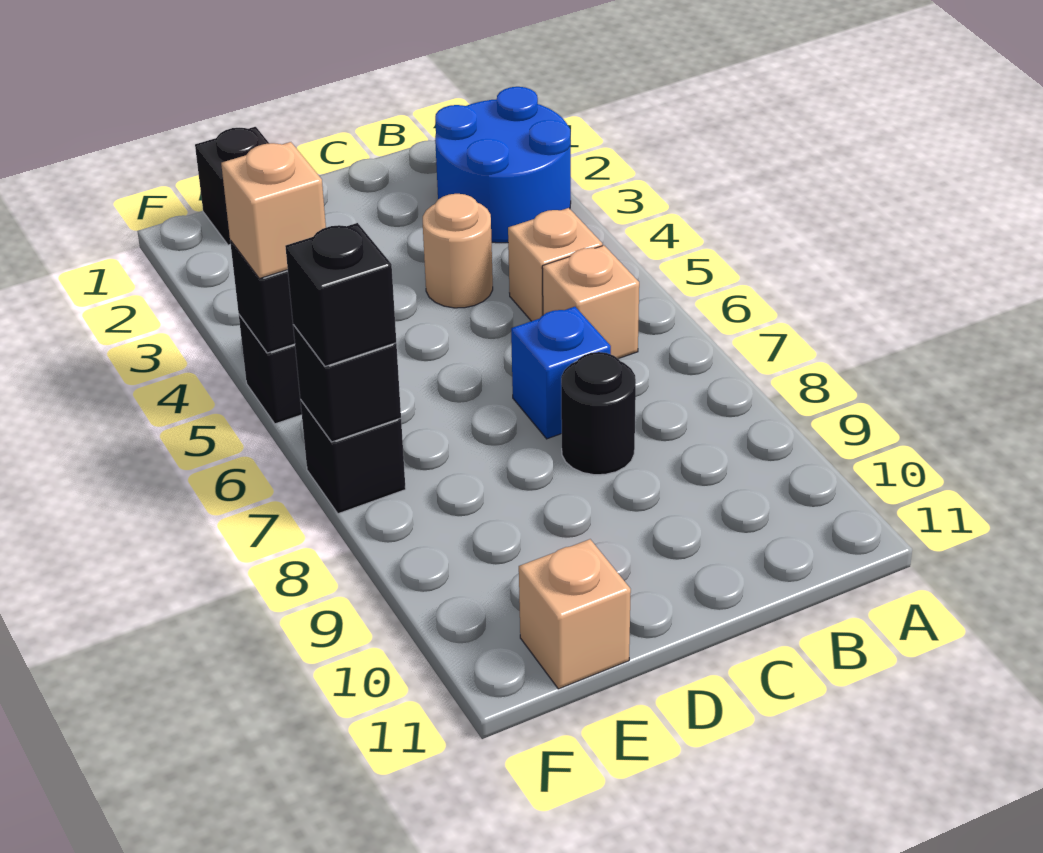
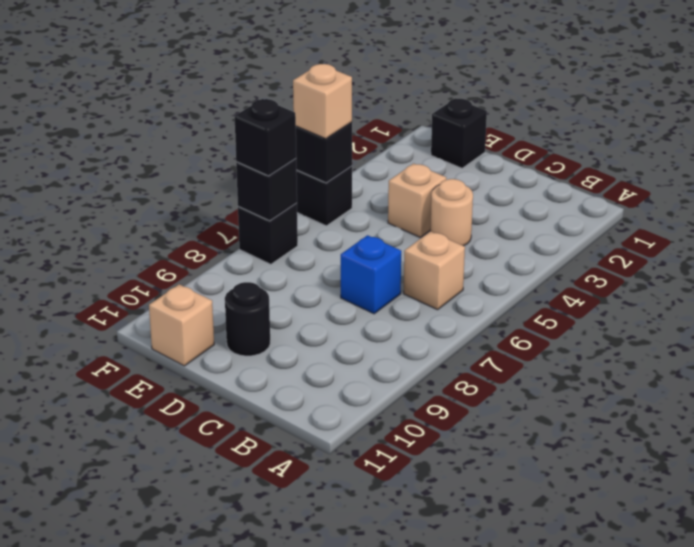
blue round brick A2:B3 level 1 -> none
tan brick B5 level 1 -> tan brick D4 level 1
black round brick C8 level 1 -> black round brick D10 level 1

